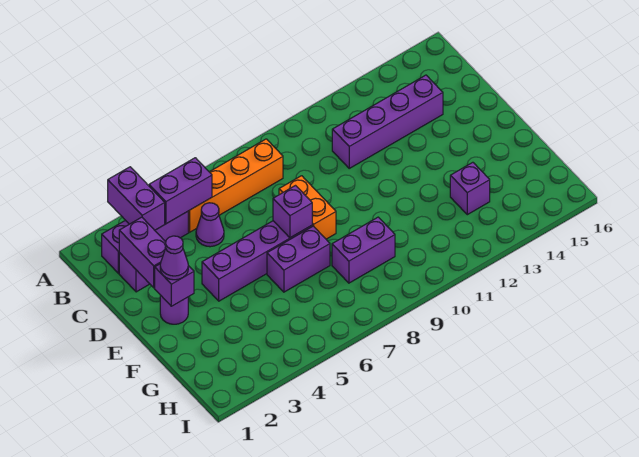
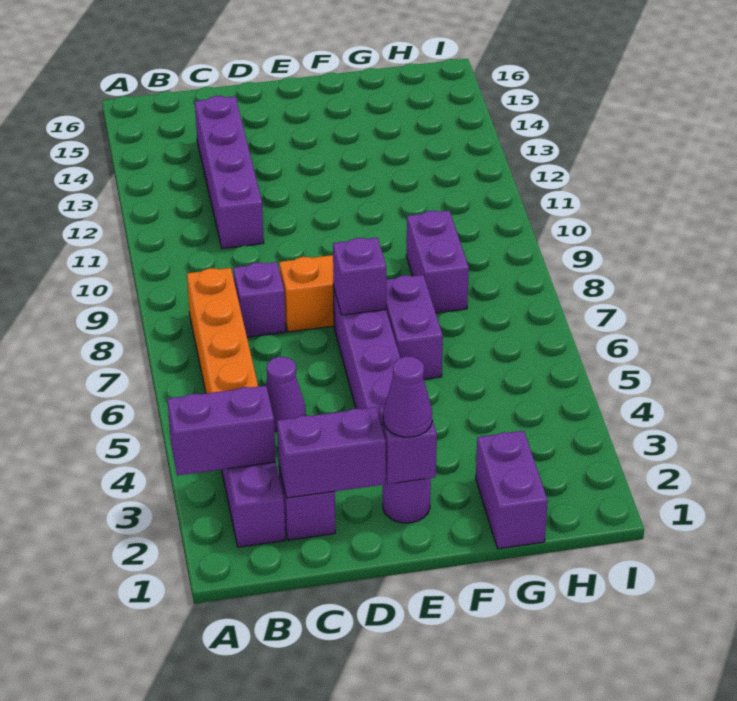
purple brick B4:B5 level 2 -> purple brick G1:G2 level 1
purple brick G13 level 1 -> purple brick C8 level 1

